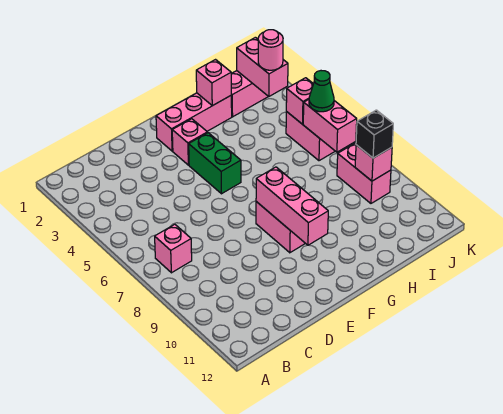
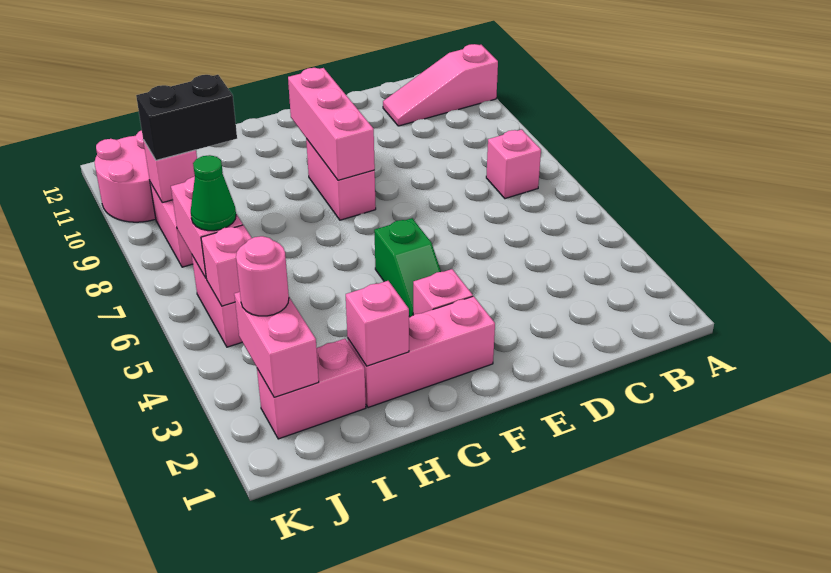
none -> pink slope A11:C11 level 1 top A
green brick F4:F5 level 1 -> green slope F4:F5 level 1 top 5
black brick J9 level 3 -> black brick I9:J9 level 3
none -> pink round brick J10:K11 level 1

